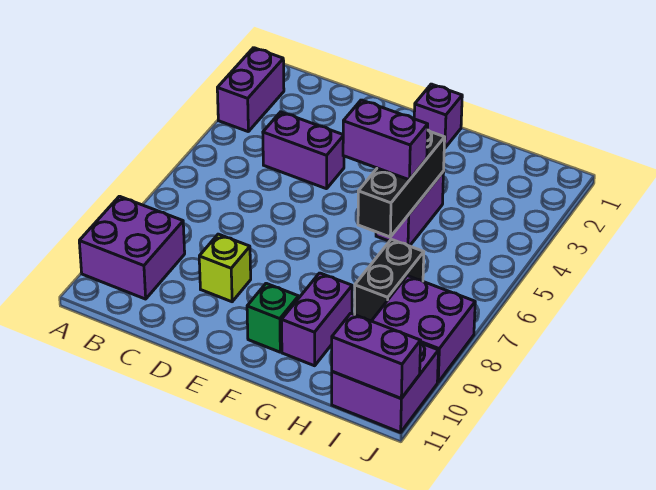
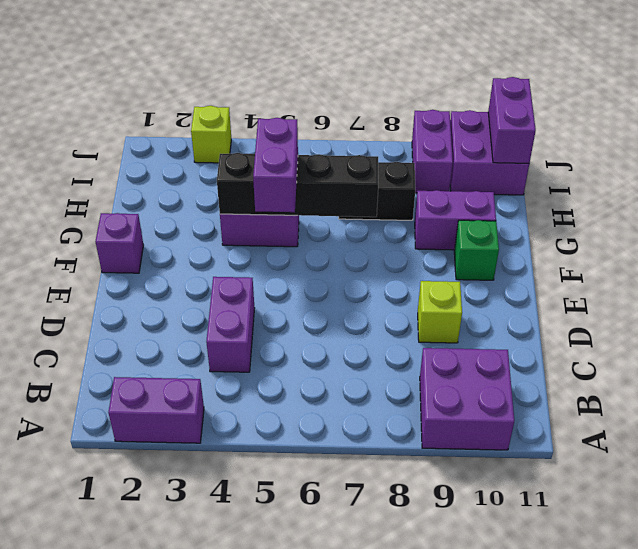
black brick G4:G6 level 2 -> black brick G4:G7 level 2
purple brick I8:J9 level 1 -> purple brick I9:J9 level 1
none -> lime brick J3 level 1

